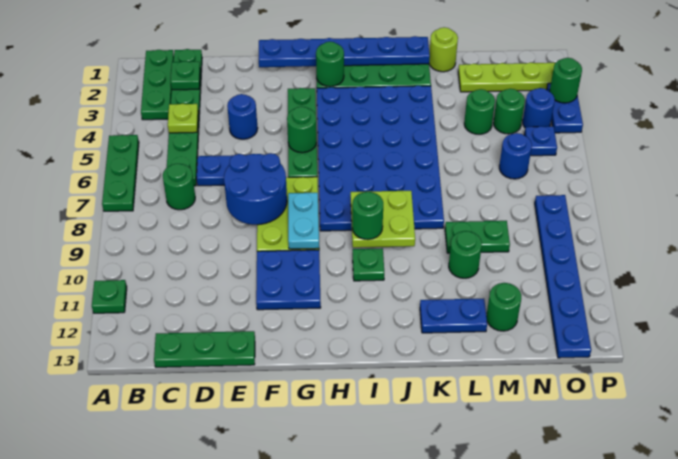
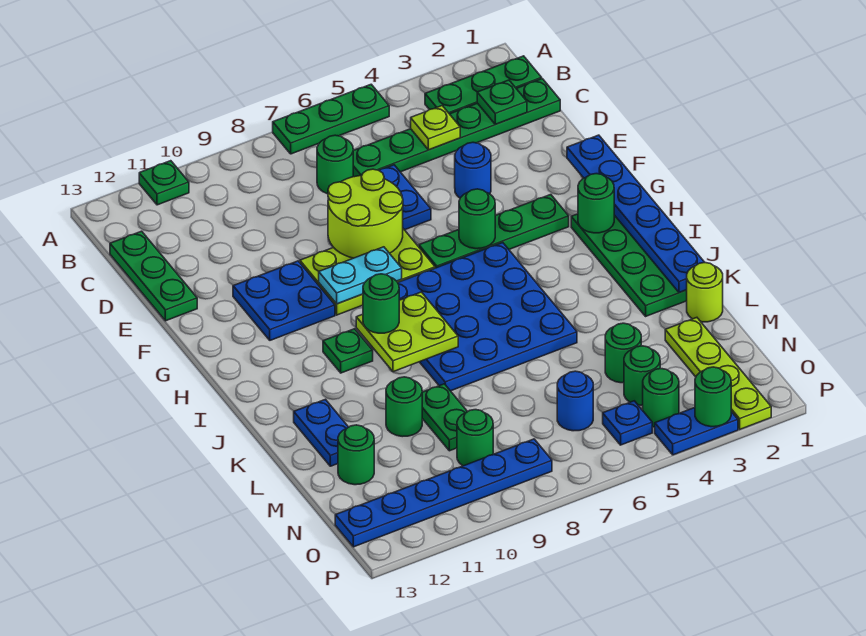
blue round brick E7:F8 level 2 -> lime round brick E7:F8 level 2
blue plate H3:K8 level 1 -> blue plate H5:K8 level 1
none -> green round brick N9 level 1
blue round brick O4 level 1 -> green round brick O4 level 1

